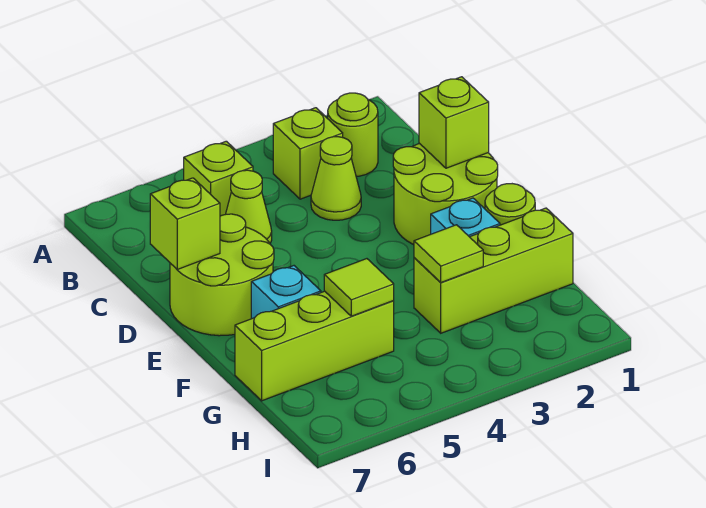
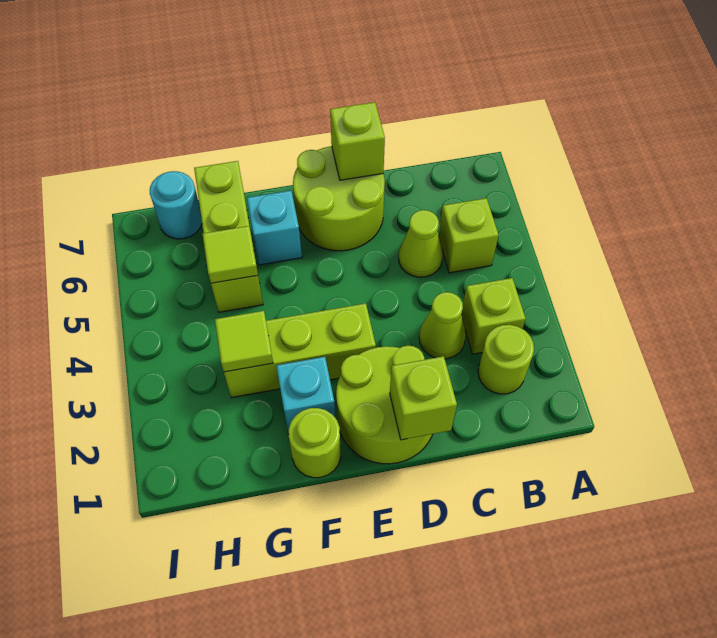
lime brick G1:G3 level 1 -> lime brick E3:G3 level 1
none -> cyan round brick H7 level 1

